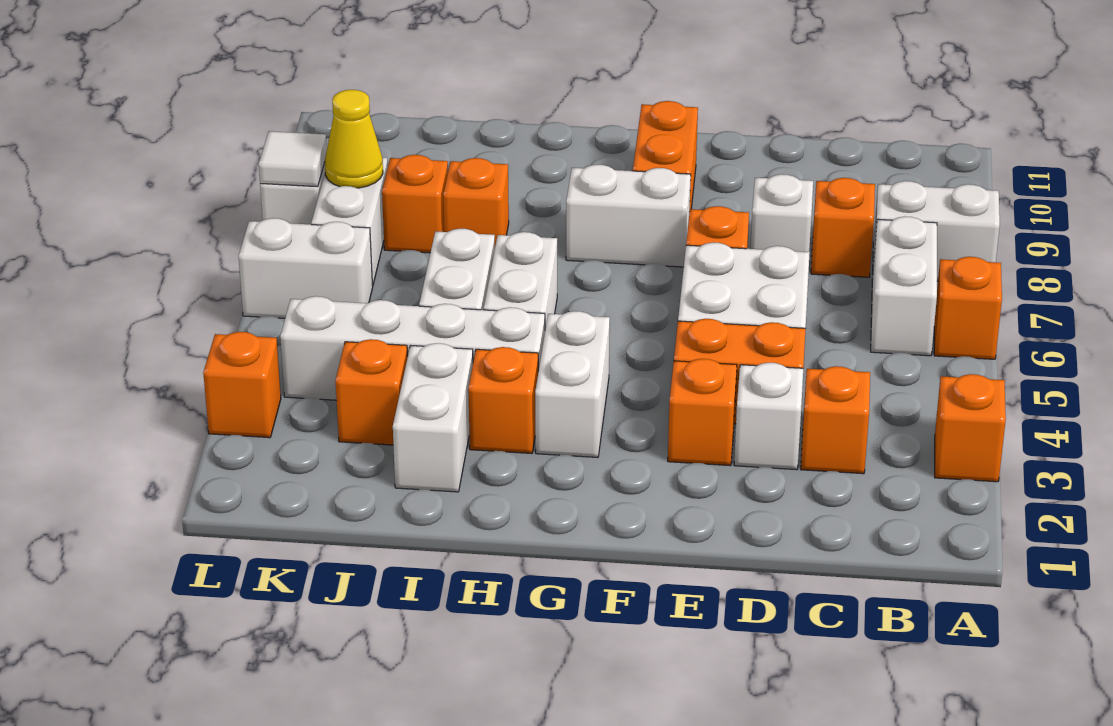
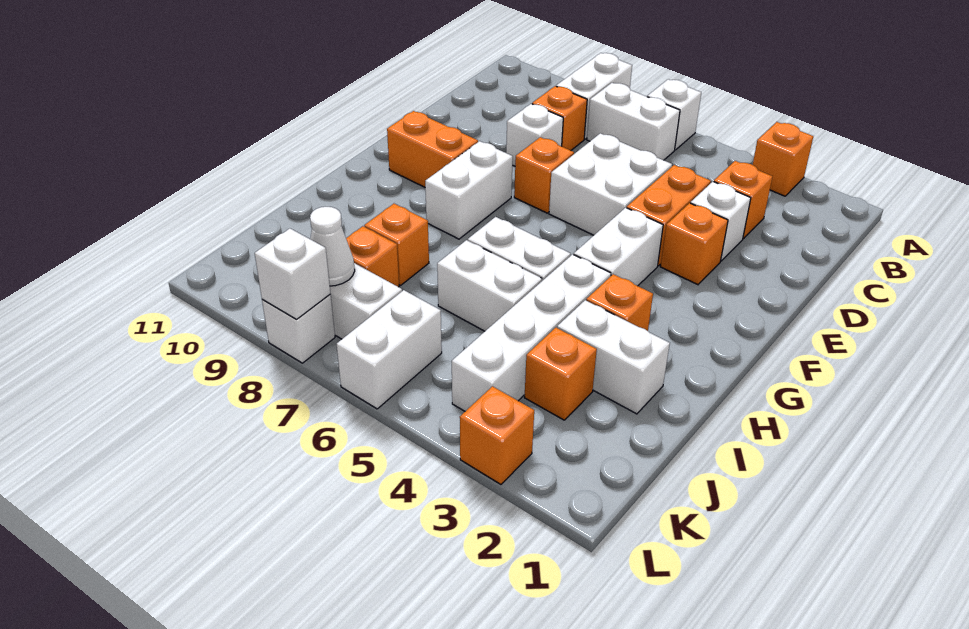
orange brick A6 level 1 -> white brick A6 level 1
white brick G3:G4 level 1 -> white brick F4:G4 level 1
yellow cone K8 level 2 -> white cone K8 level 2
white tile L8 level 2 -> white brick L8 level 2

